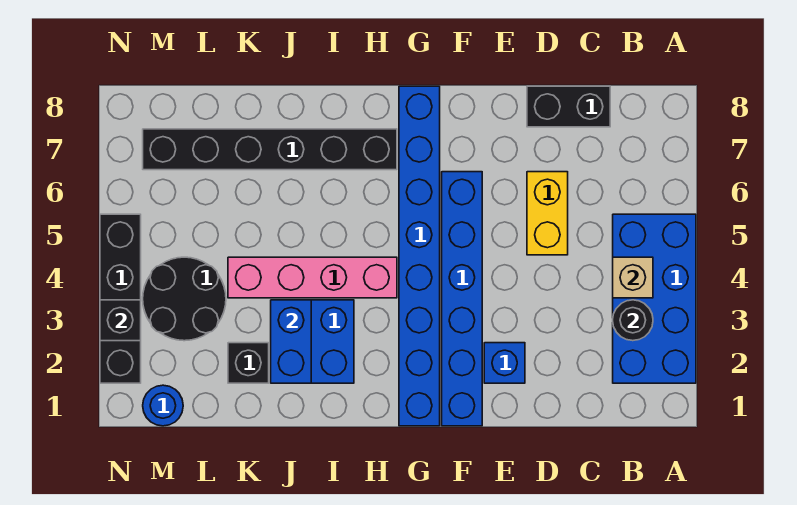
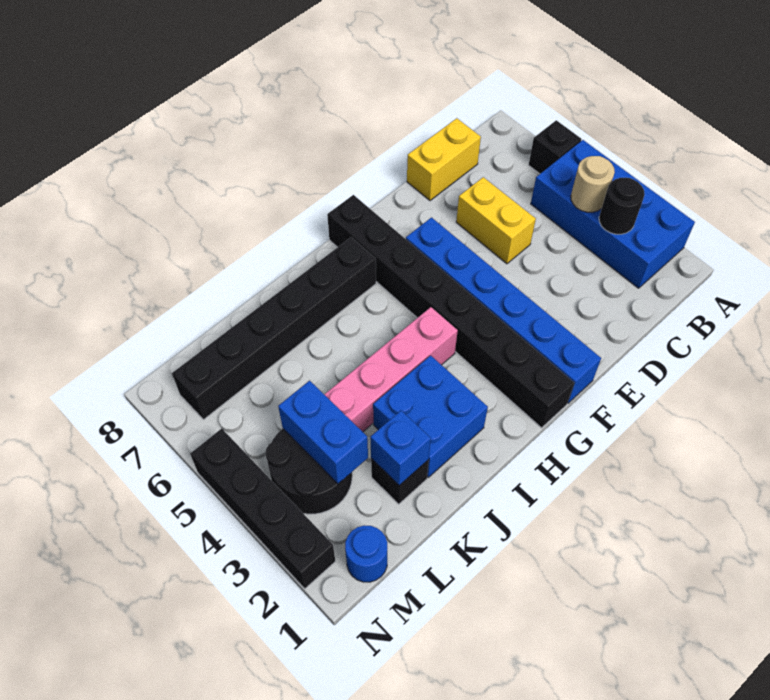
tan brick B4 level 2 -> tan round brick B4 level 2
black brick C8:D8 level 1 -> yellow brick C8:D8 level 1
blue brick E2 level 1 -> blue brick K2 level 2
blue brick G1:G8 level 1 -> black brick G1:G8 level 1
blue brick J2:J3 level 2 -> blue brick L3:L4 level 2
black brick N3 level 2 -> black brick A6 level 1

